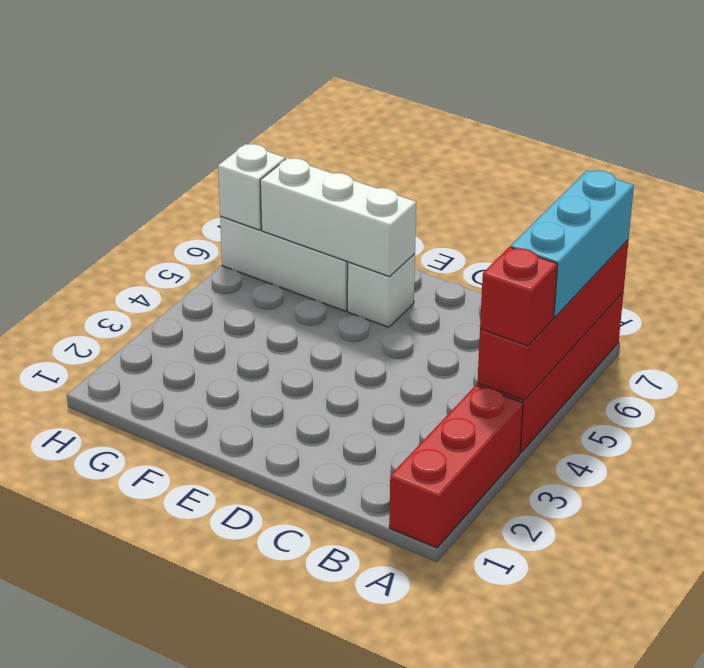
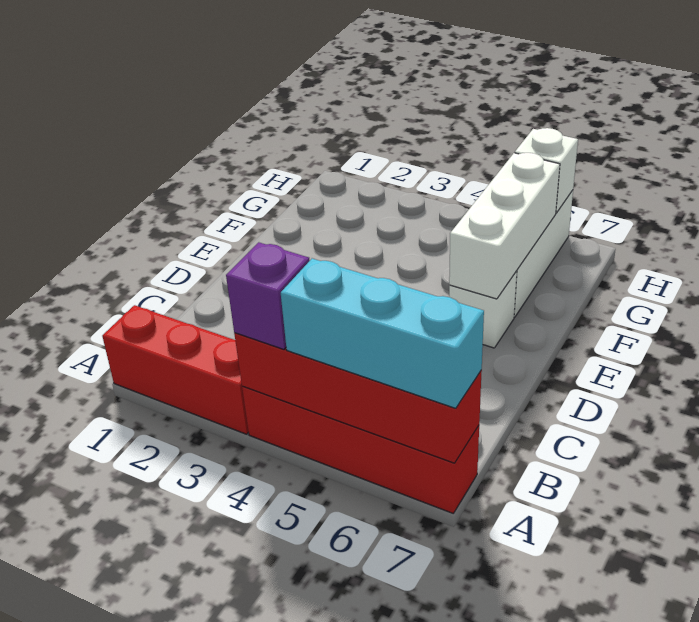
red brick A4 level 3 -> purple brick A4 level 3

